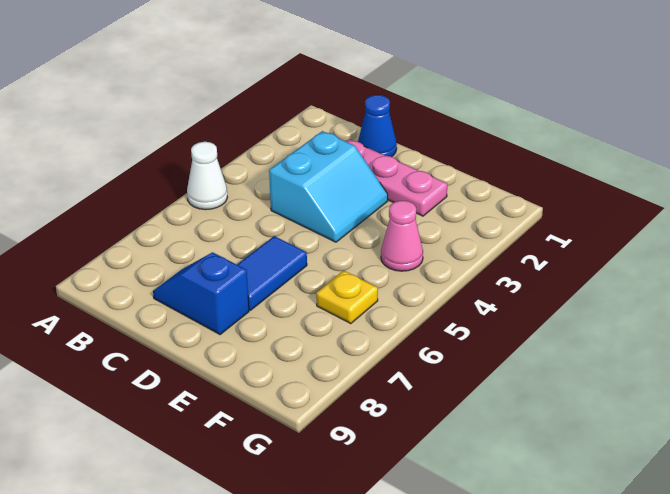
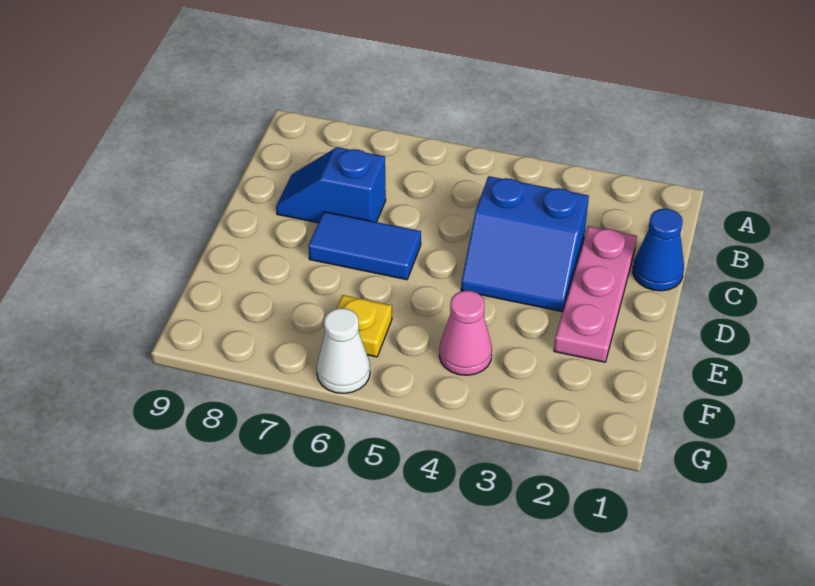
white cone A5 level 1 -> white cone G6 level 1
cyan slope C3:D4 level 1 top C -> blue slope C3:D4 level 1 top C
blue slope C8:D8 level 1 top D -> blue slope C7:C8 level 1 top 7

